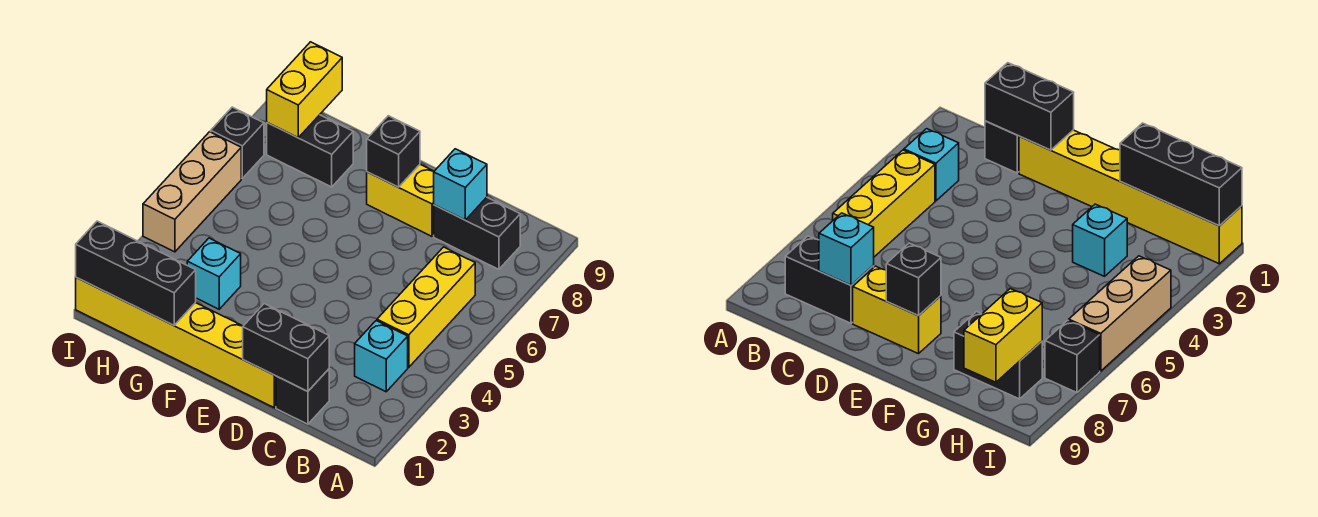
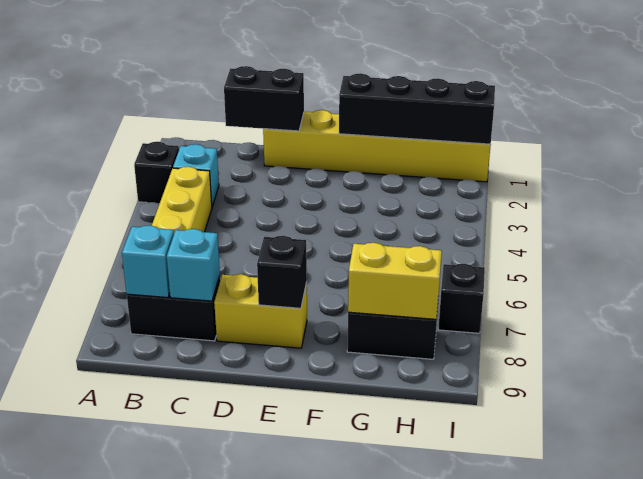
black brick C1 level 1 -> black brick A3 level 1
black brick G1:I1 level 2 -> black brick F1:I1 level 2
cyan brick G3 level 1 -> cyan brick B8 level 2
yellow brick H8:H9 level 2 -> yellow brick G8:H8 level 2
tan brick I4:I6 level 1 -> none

